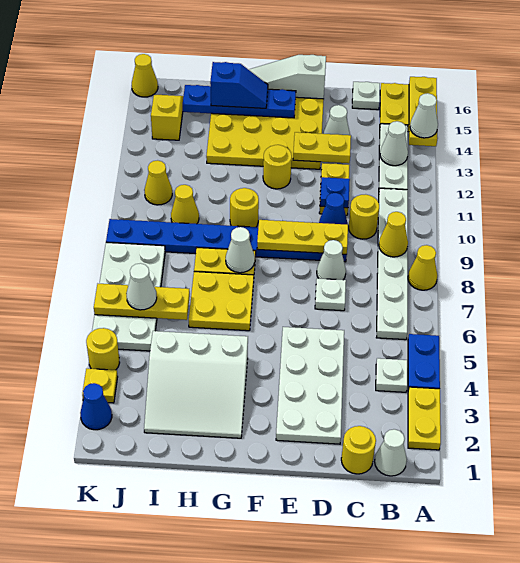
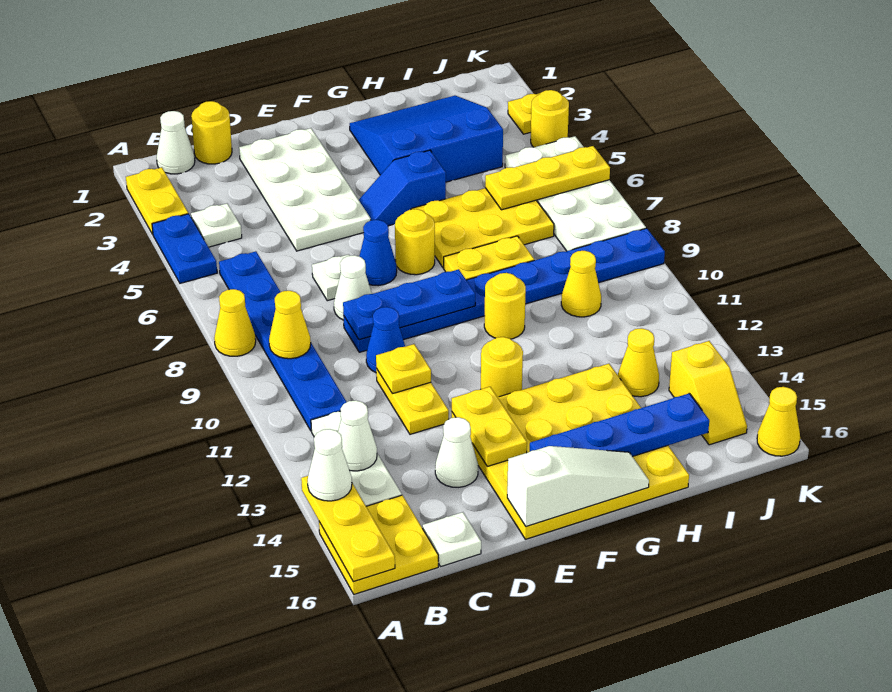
white plate B6:B11 level 1 -> blue plate B6:B11 level 1
yellow round brick C10 level 1 -> yellow round brick F7 level 1
yellow plate D9:F9 level 2 -> blue plate D9:F9 level 2
blue plate D11 level 2 -> yellow plate D11 level 2
yellow plate D13:E13 level 2 -> yellow plate E13:E14 level 2
white slope G2:I4 level 1 top 4 -> blue slope G2:I4 level 1 top 4
yellow plate G6:H7 level 1 -> yellow plate G6:I7 level 1
white cone G8 level 2 -> none
blue slope G15:H15 level 3 top H -> blue slope F5:G5 level 1 top G
white cone J6 level 3 -> none
yellow cone J11 level 1 -> yellow cone I13 level 1
blue cone K2 level 1 -> blue cone E7 level 1

